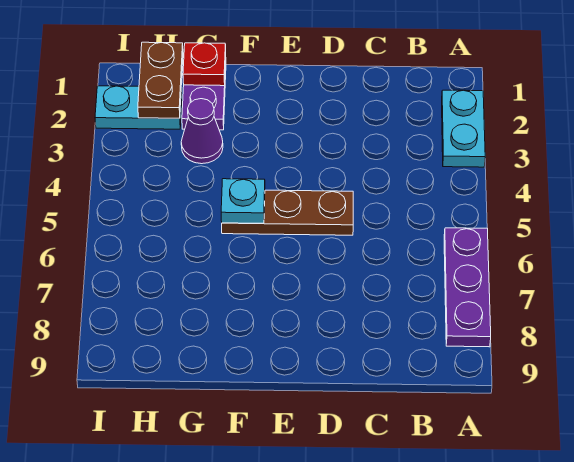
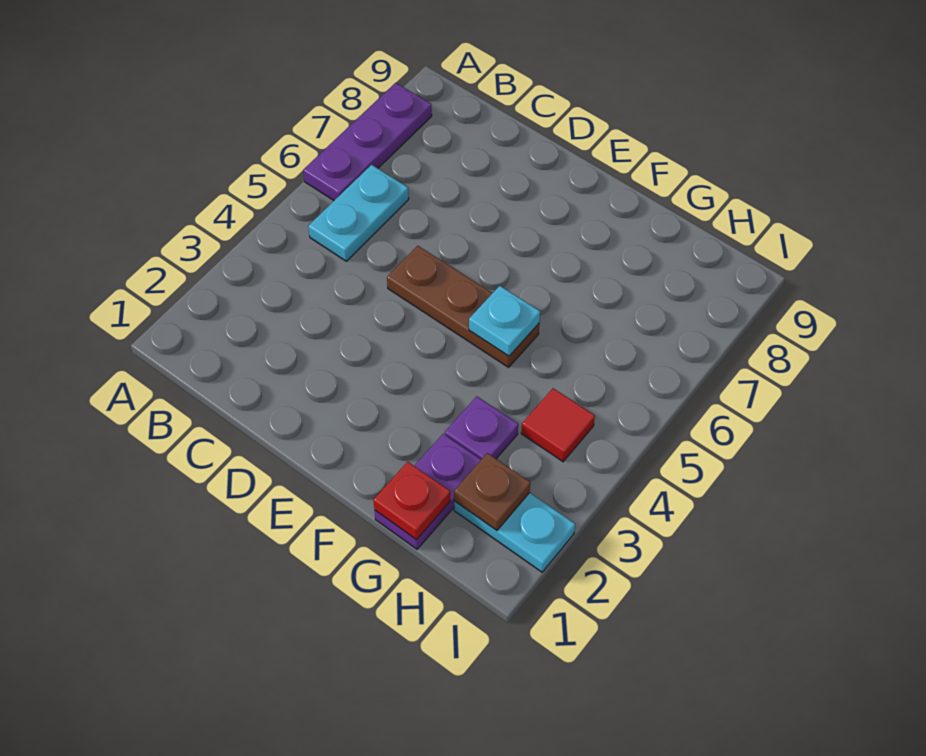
cyan plate A2:A3 level 1 -> cyan plate B5:B6 level 1
purple cone G3 level 1 -> purple plate G3 level 1
brown plate H1:H2 level 2 -> brown plate H2 level 2
none -> red tile H4 level 1

